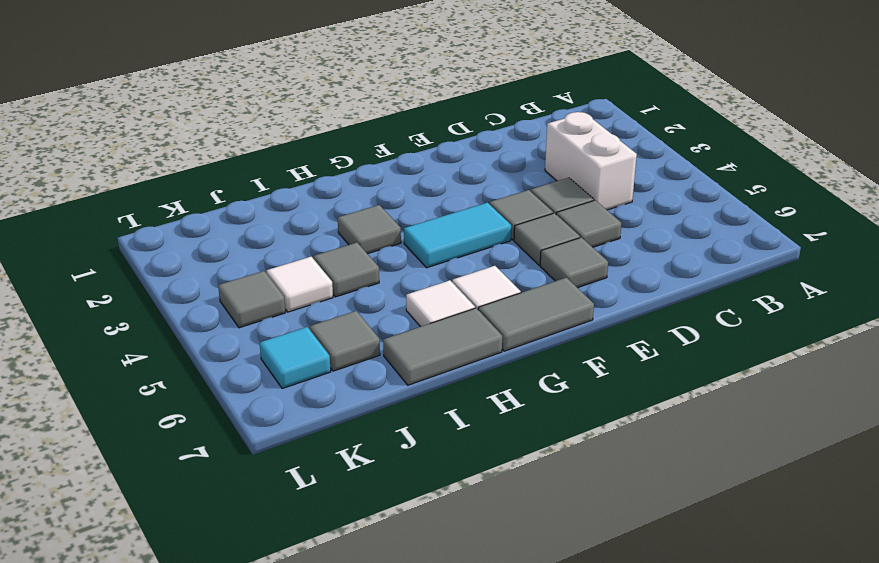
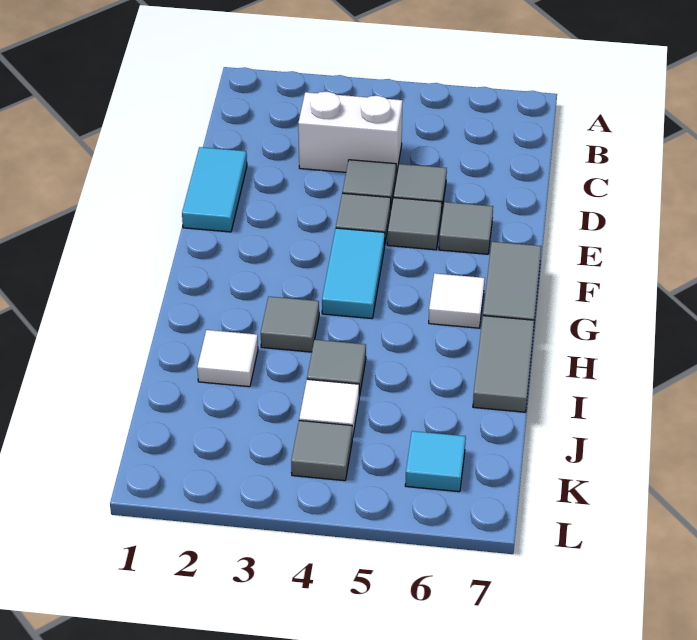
none -> cyan tile D1:E1 level 1
white tile H6 level 1 -> white tile I2 level 1
grey tile J6 level 1 -> none

